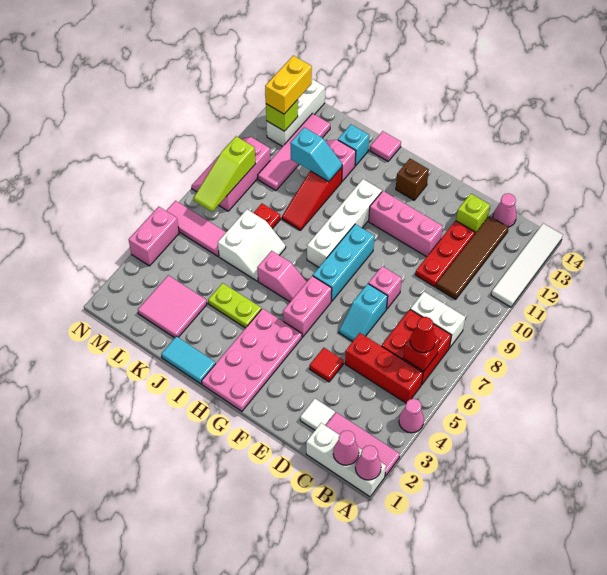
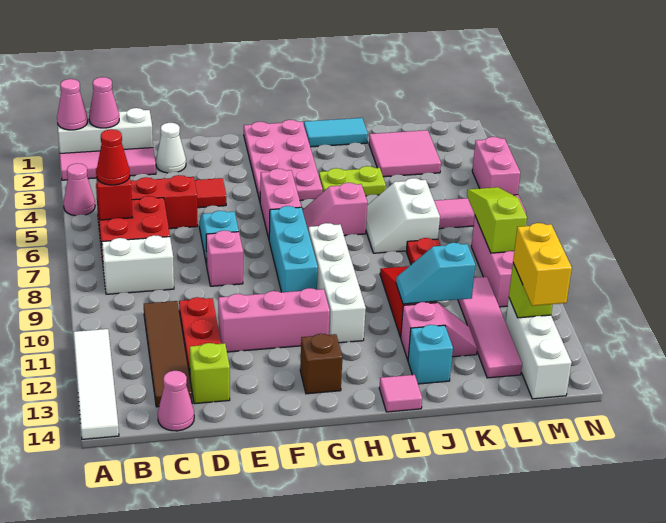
white tile D2 level 1 -> white cone D2 level 1

